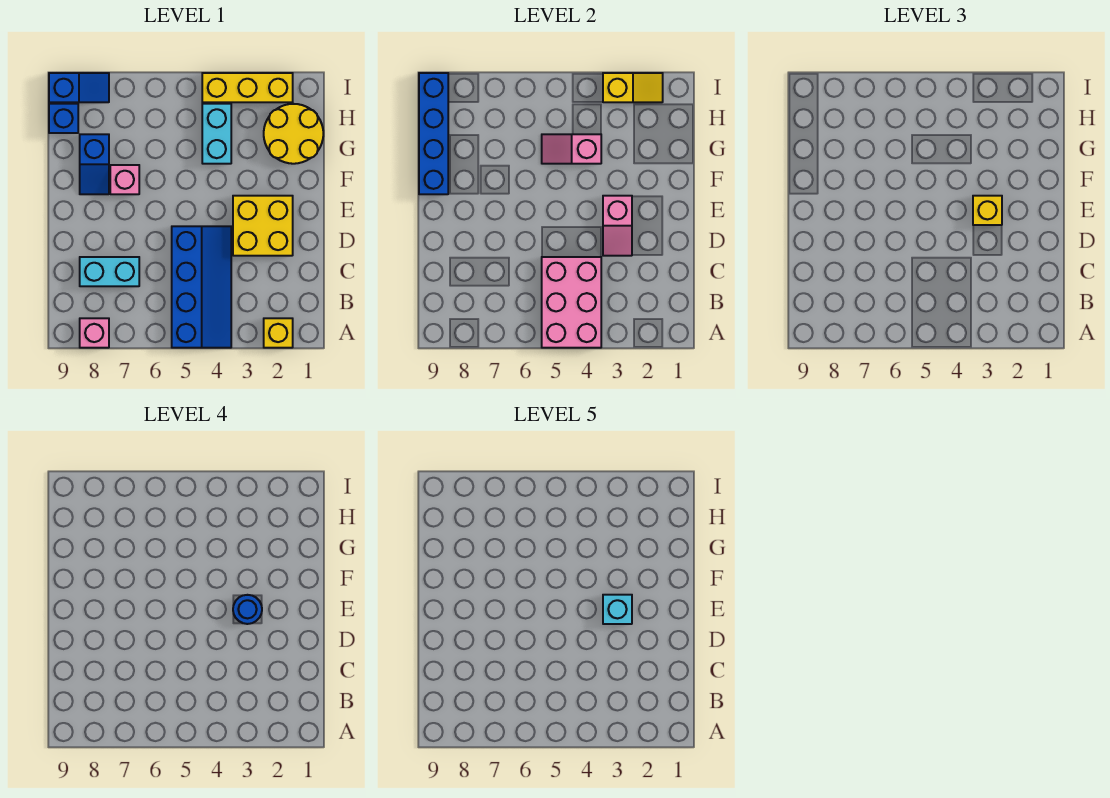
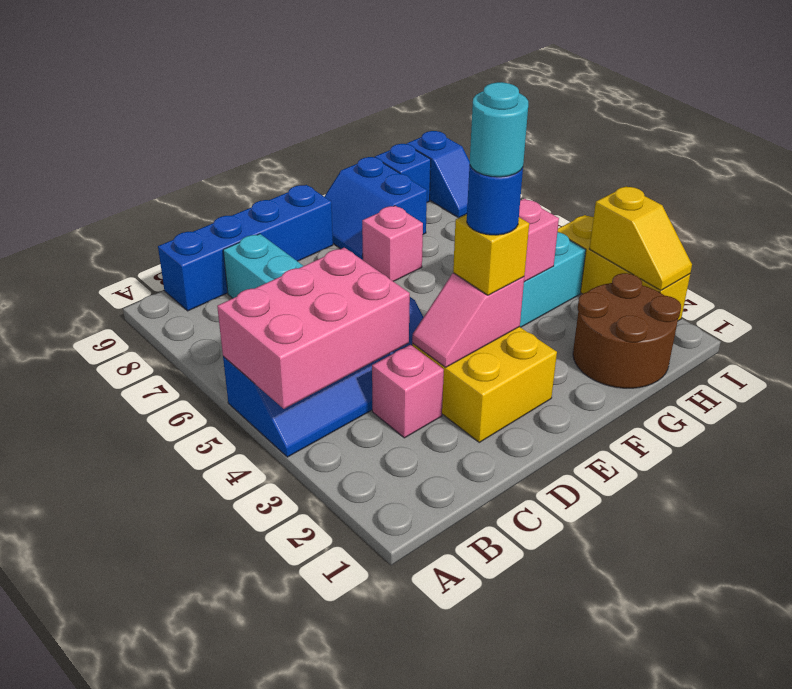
yellow brick A2 level 1 -> none
pink brick A8 level 1 -> pink brick C3 level 1
cyan brick E3 level 5 -> cyan round brick E3 level 5
blue slope F8:G8 level 1 top G -> blue slope F8:G9 level 1 top G
blue brick F9:I9 level 2 -> blue brick B9:E9 level 1
yellow round brick G1:H2 level 1 -> brown round brick G1:H2 level 1

